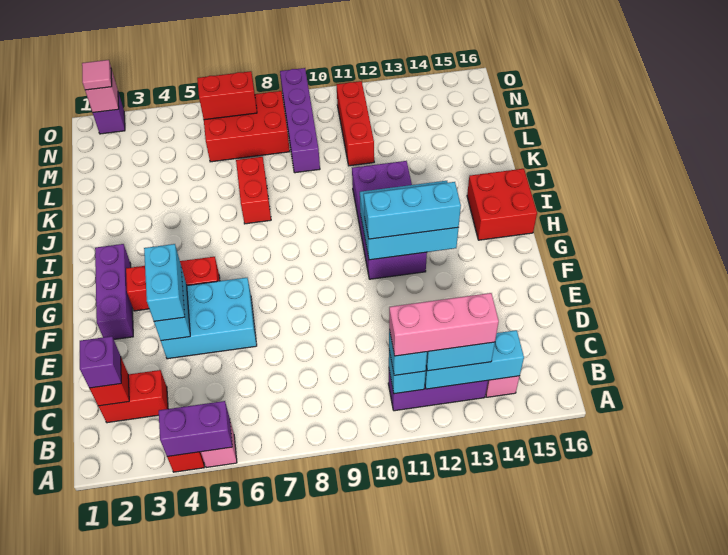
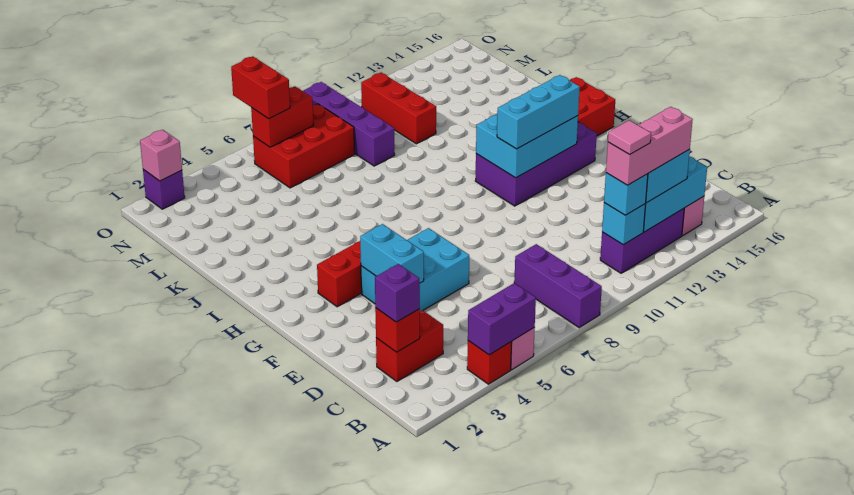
cyan brick E4:F4 level 3 -> none
purple brick F2:H2 level 1 -> purple brick A8:C8 level 1
purple brick G11:J12 level 1 -> purple brick G11:H14 level 1
red brick J7:K7 level 1 -> red brick N6:O6 level 3
pink tile O2 level 3 -> pink tile B11 level 5

